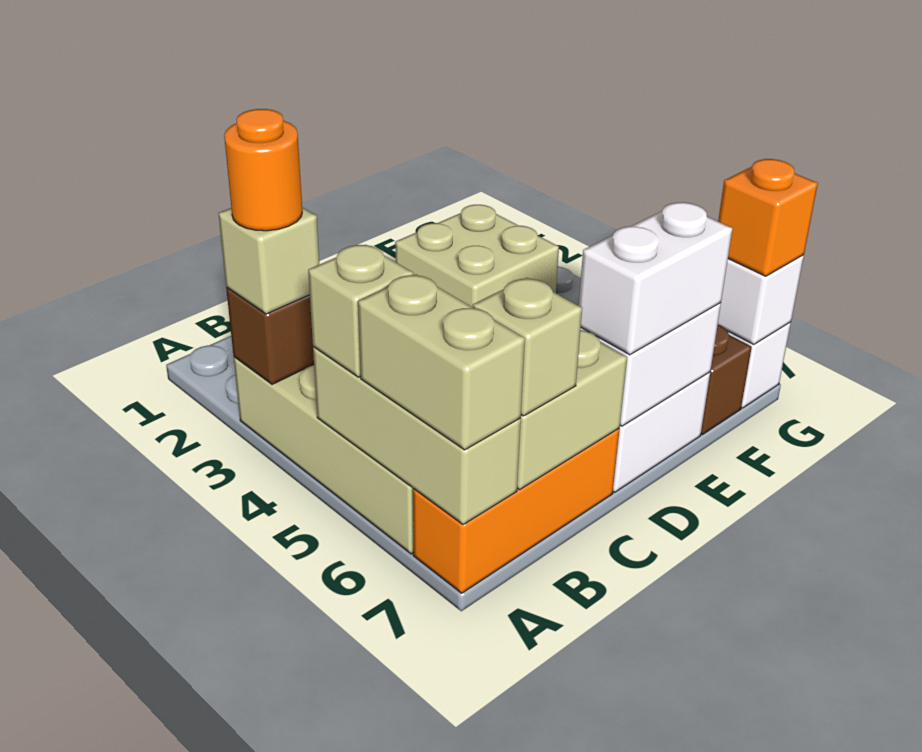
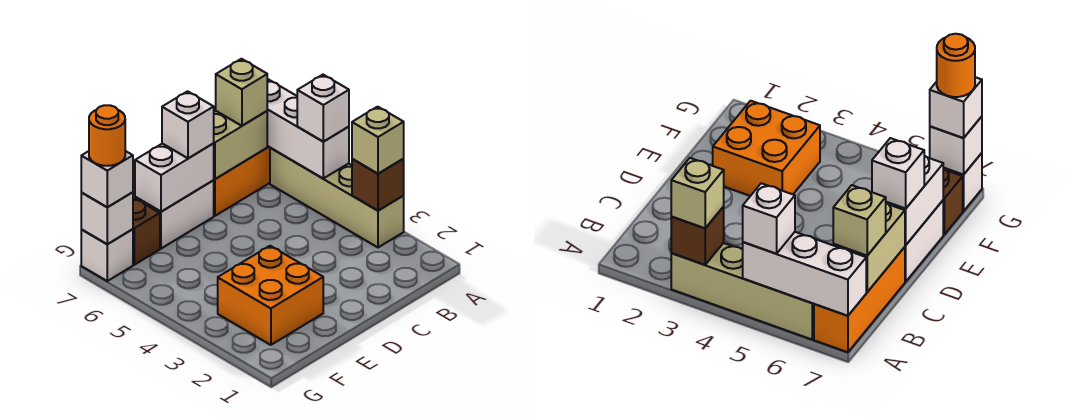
orange round brick A3 level 4 -> orange round brick G7 level 4
tan brick A5:A7 level 2 -> white brick A5:A7 level 2
tan brick A5 level 3 -> white brick A5 level 3
tan brick A6:A7 level 3 -> none
white brick D7:E7 level 3 -> white brick D7 level 3
tan brick E2:F3 level 1 -> orange brick E2:F3 level 1
orange brick G7 level 3 -> white brick G7 level 3

